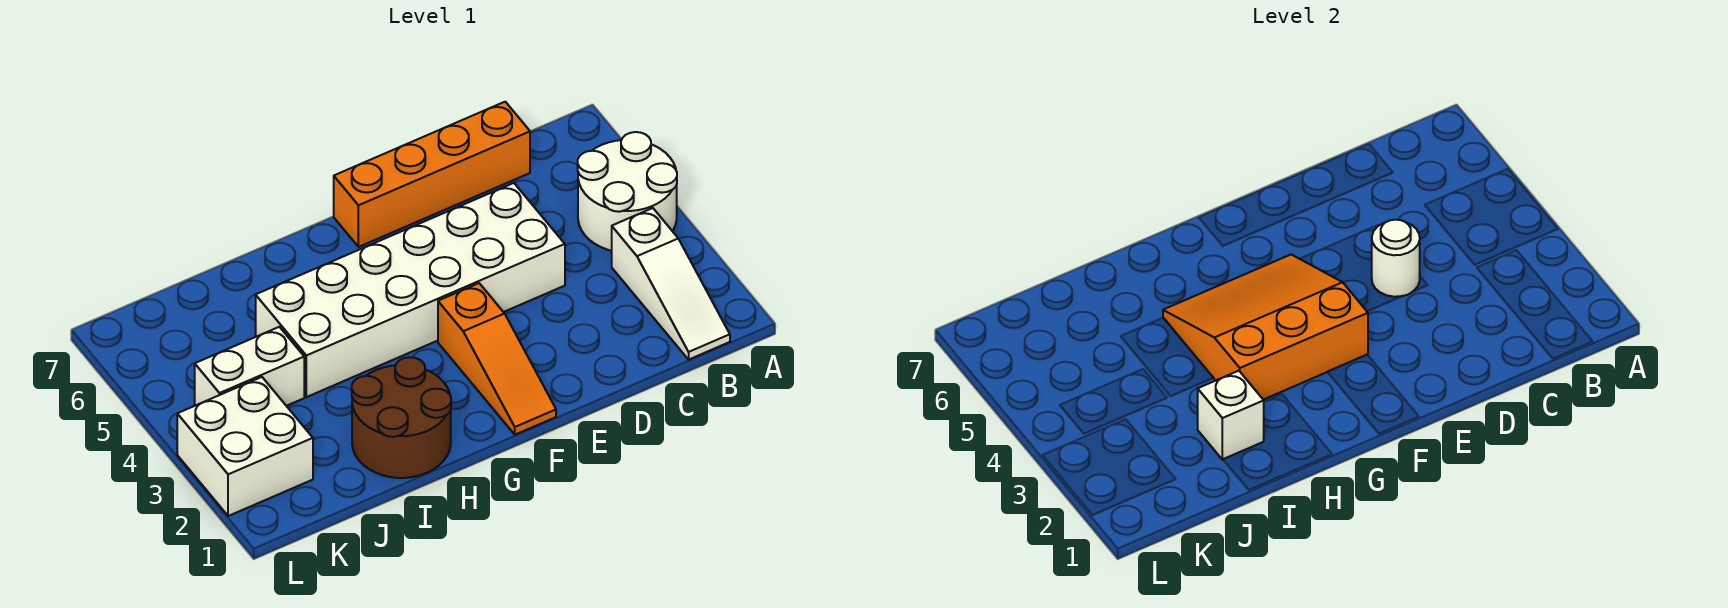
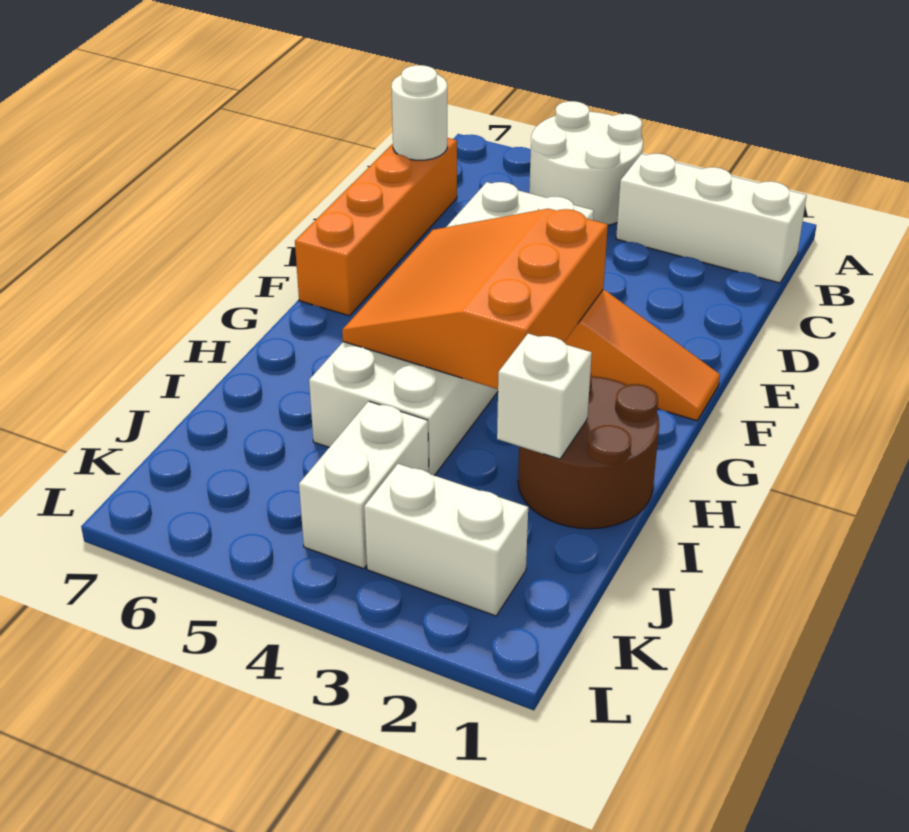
white slope B1:B3 level 1 top 3 -> white brick B1:B3 level 1
white round brick D4 level 2 -> white round brick C7 level 2
white brick K2:L3 level 1 -> white brick K2:K3 level 1

